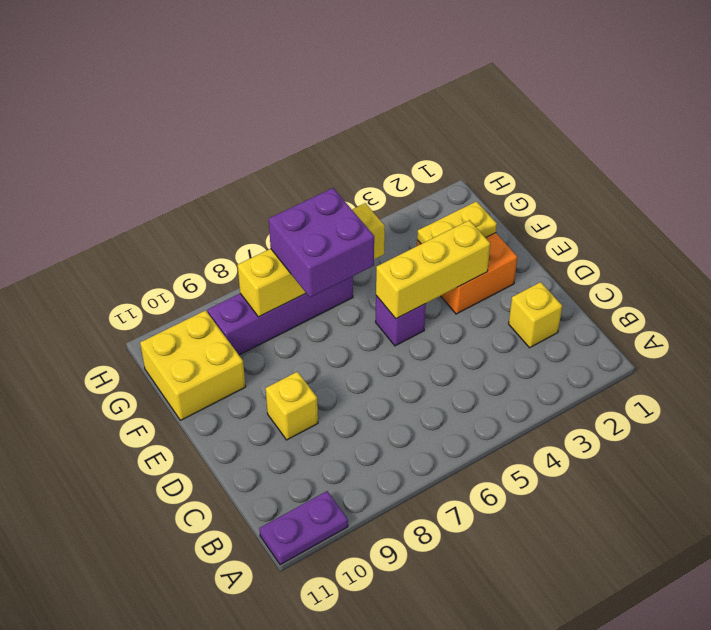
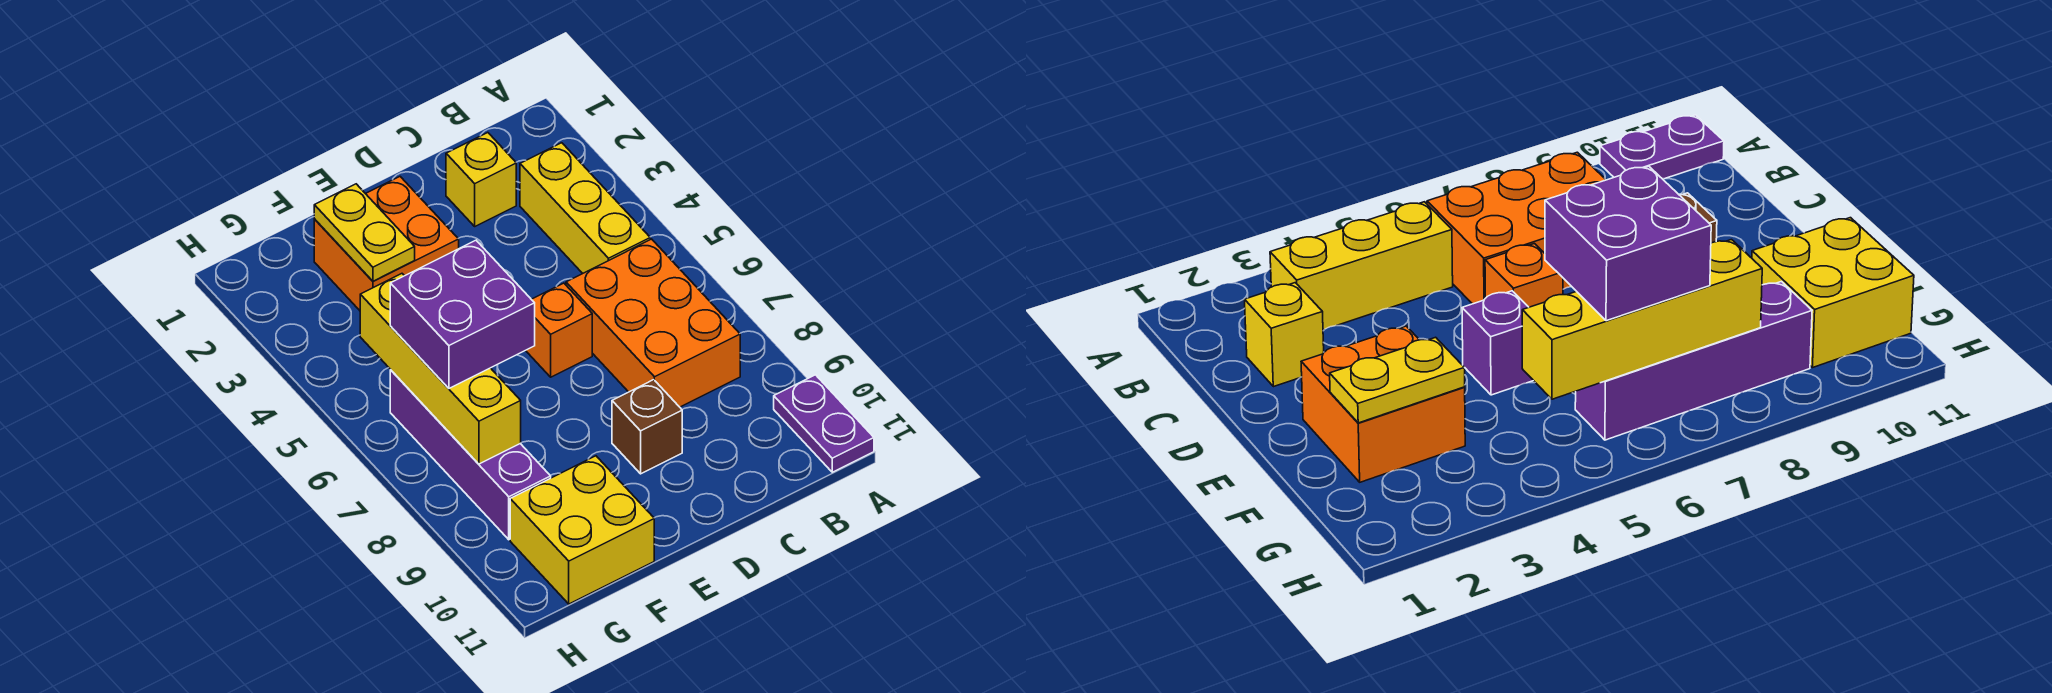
none -> orange brick B6:C8 level 1
none -> orange brick D6 level 1
yellow brick D9 level 1 -> brown brick D9 level 1
yellow brick E3:E5 level 2 -> yellow brick B3:B5 level 1

